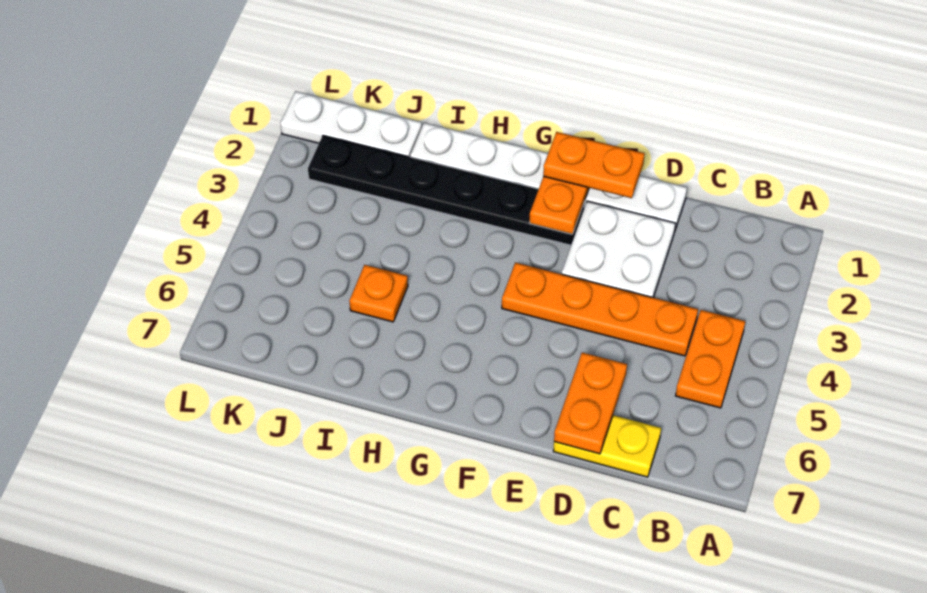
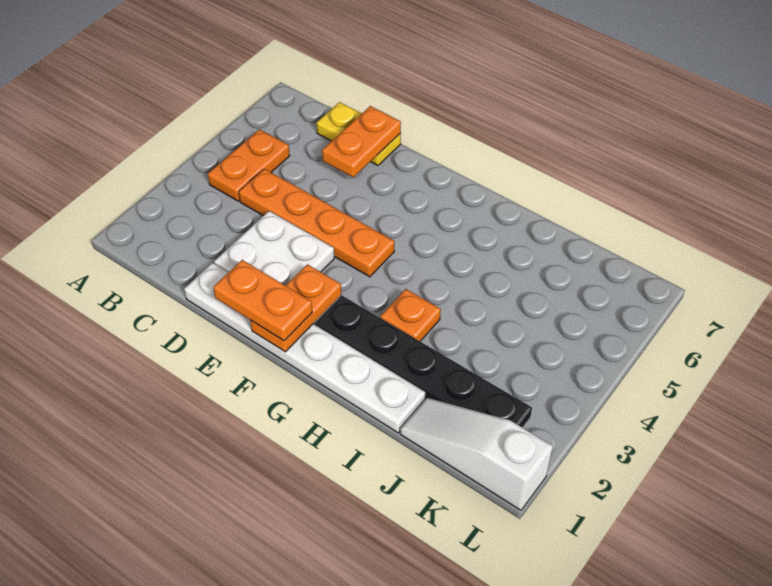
orange plate I5 level 1 -> orange plate H3 level 1
white plate J1:L1 level 1 -> white slope J1:L1 level 1 top L

